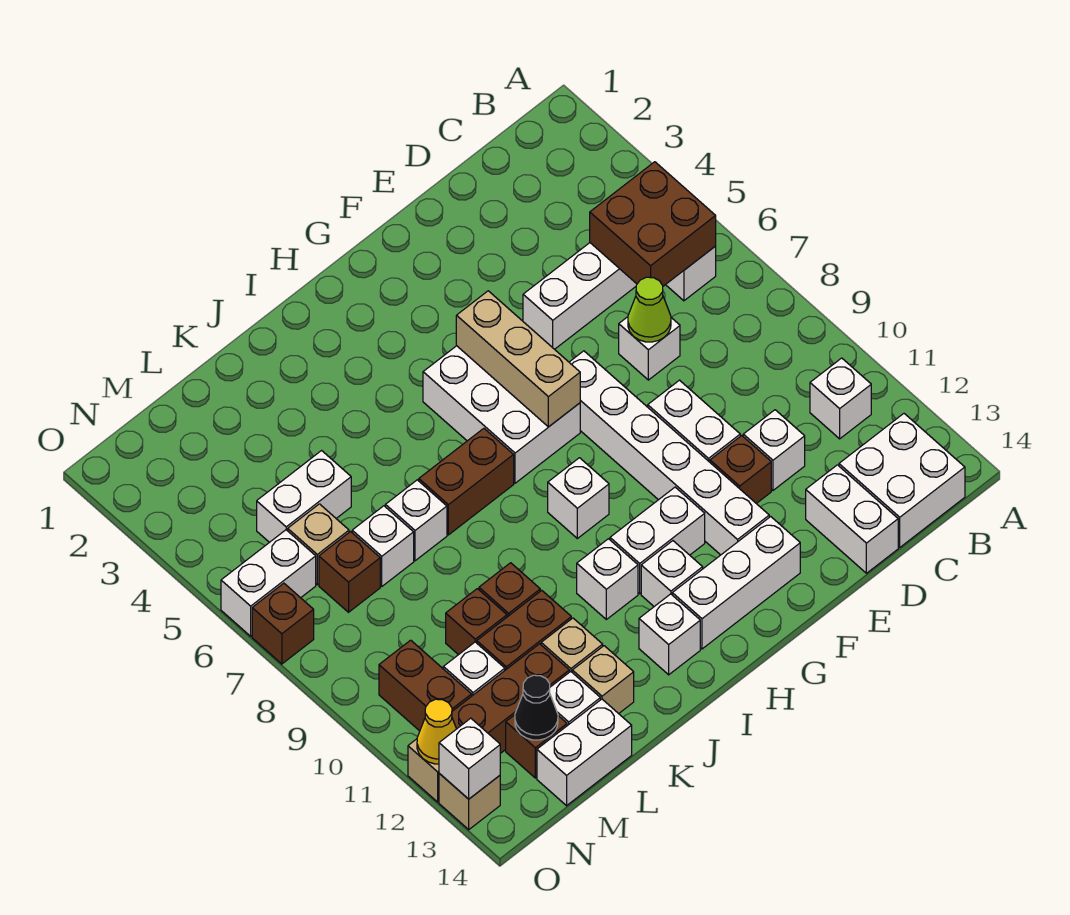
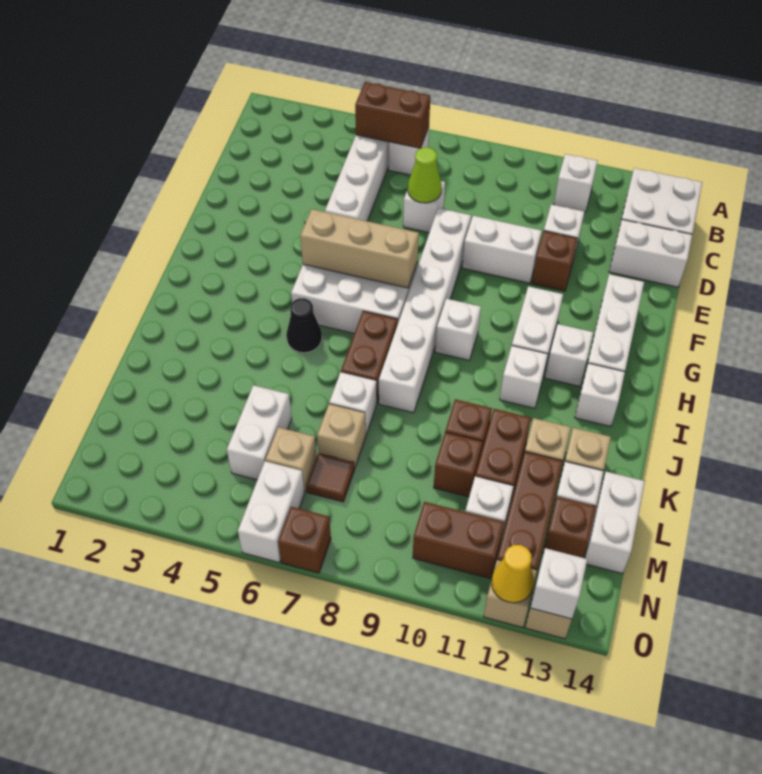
brown brick B5:C6 level 2 -> brown brick B5:B6 level 2
white brick F7:F12 level 1 -> white brick E8:J8 level 1
white brick L7 level 1 -> tan brick L7 level 1
brown brick M7 level 1 -> brown tile M7 level 1
black cone M13 level 2 -> black cone I5 level 1

